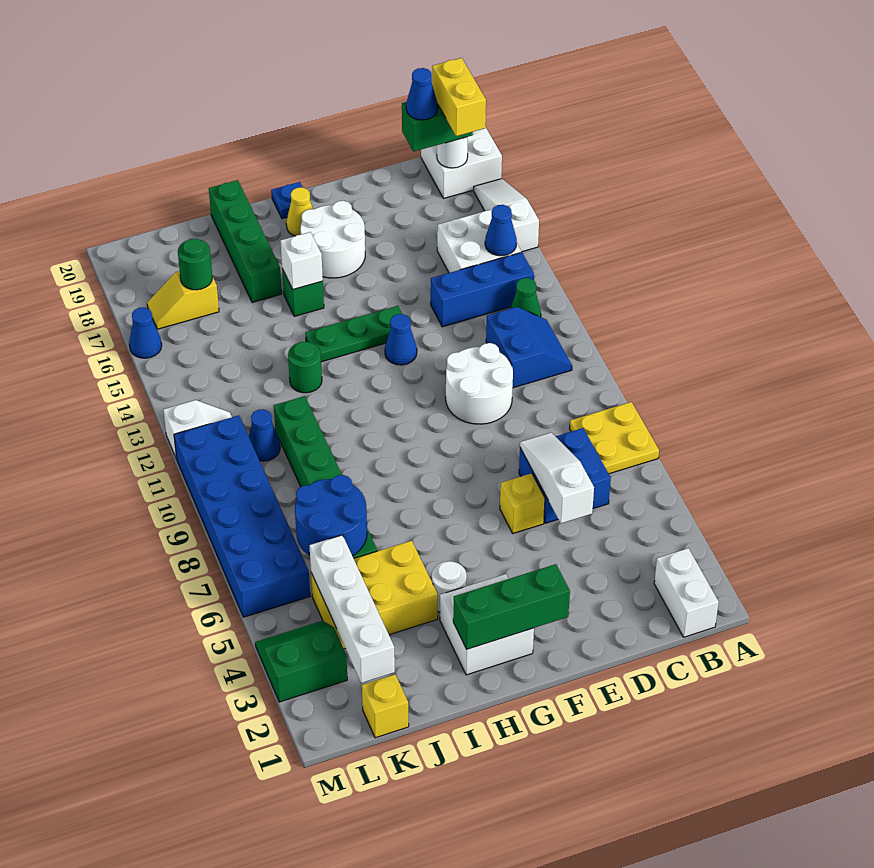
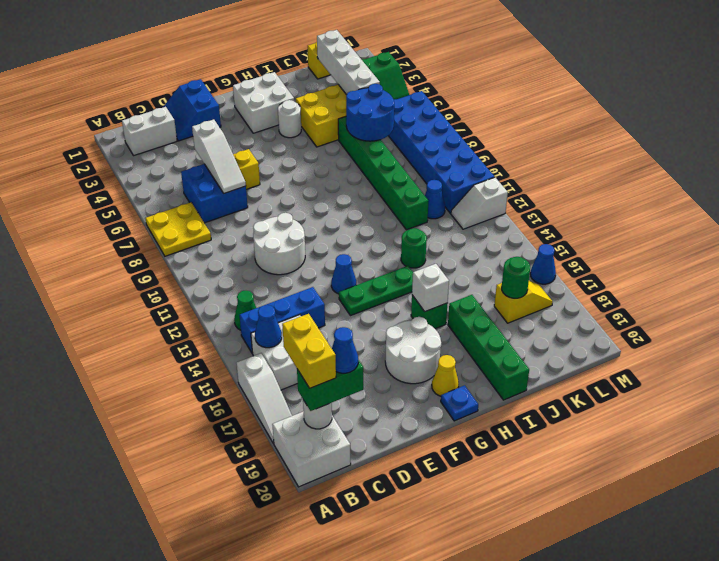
white brick B1:B2 level 1 -> white brick B2:C2 level 1
blue slope B11:C12 level 1 top C -> blue slope D1:E2 level 1 top E
green brick F2:H2 level 2 -> none

